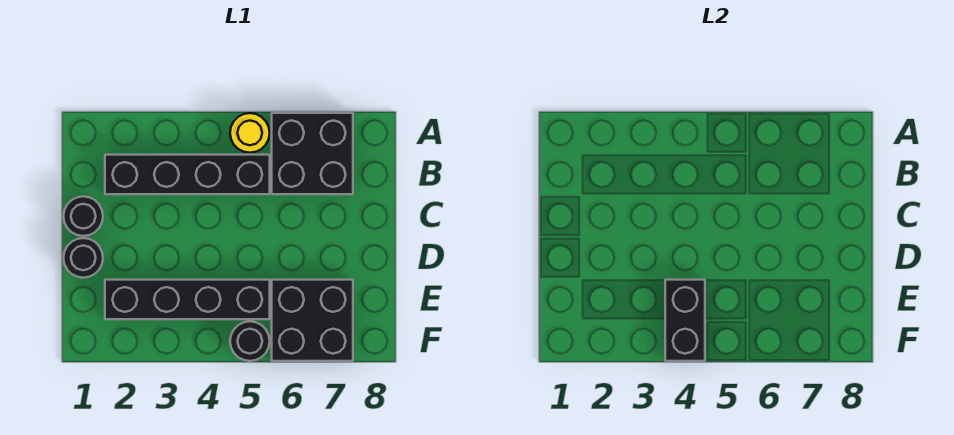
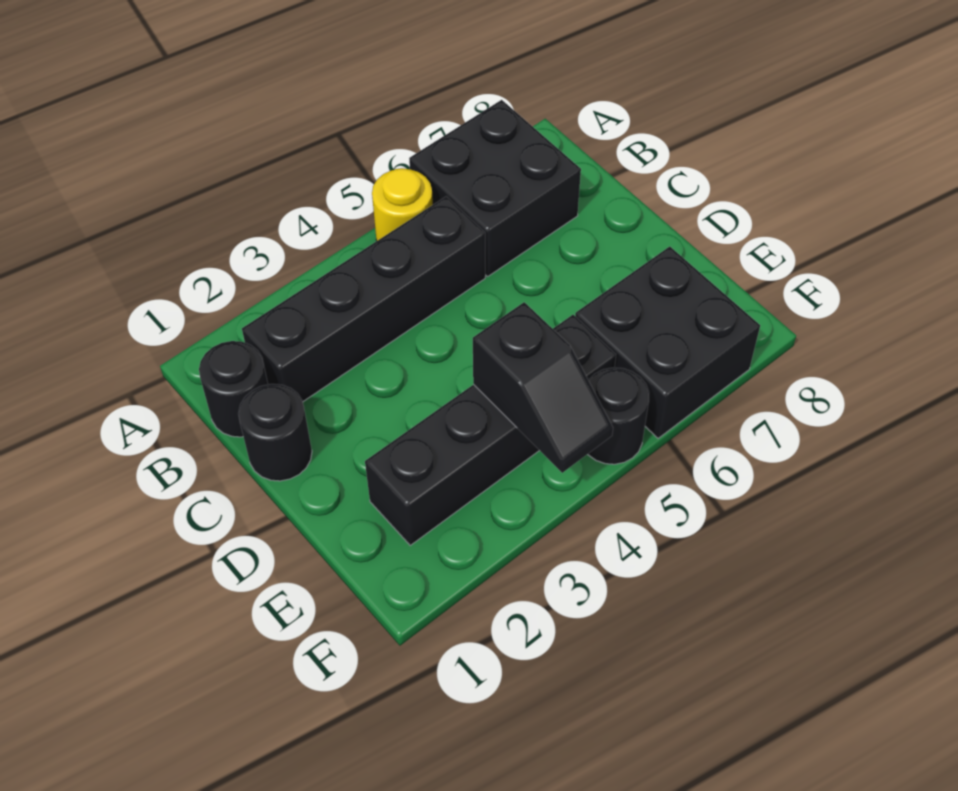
black round brick D1 level 1 -> black round brick B1 level 1
black brick E4:F4 level 2 -> black slope E4:F4 level 2 top E

